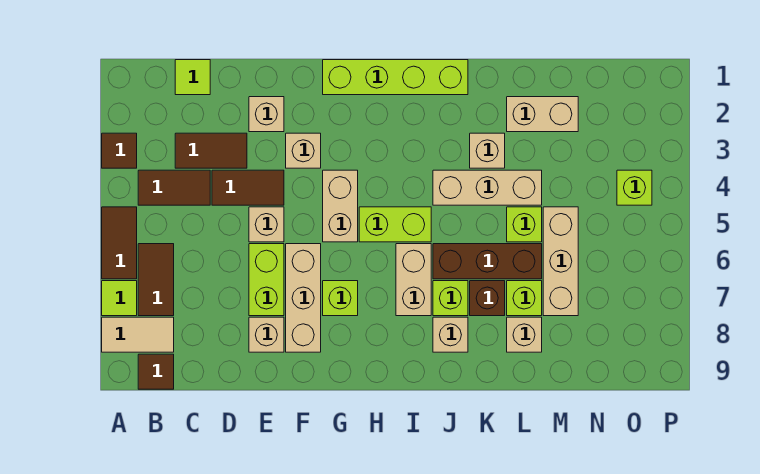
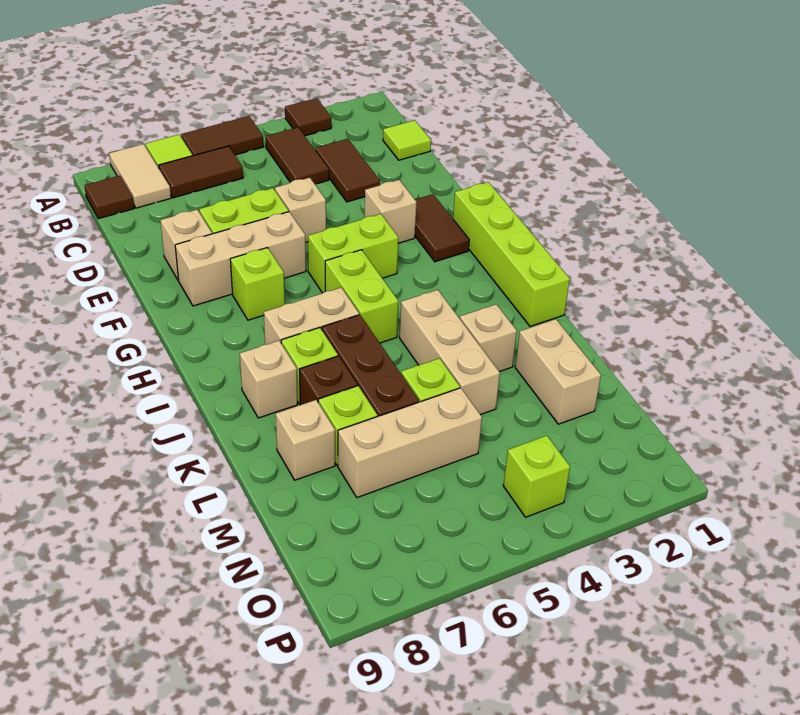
brown tile D4:E4 level 1 -> brown tile F2:G2 level 1
tan brick E2 level 1 -> none
tan brick G4:G5 level 1 -> lime brick G4:G5 level 1

